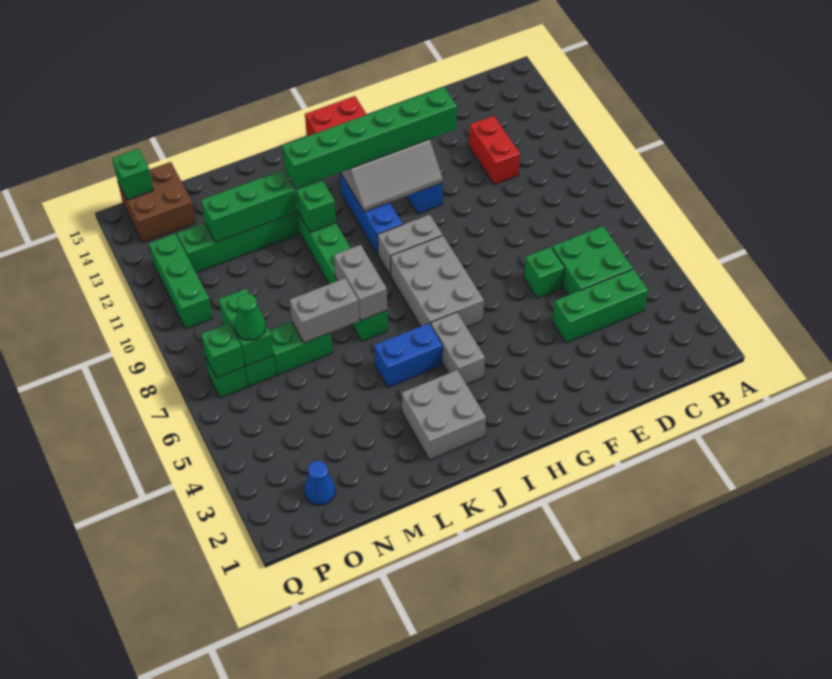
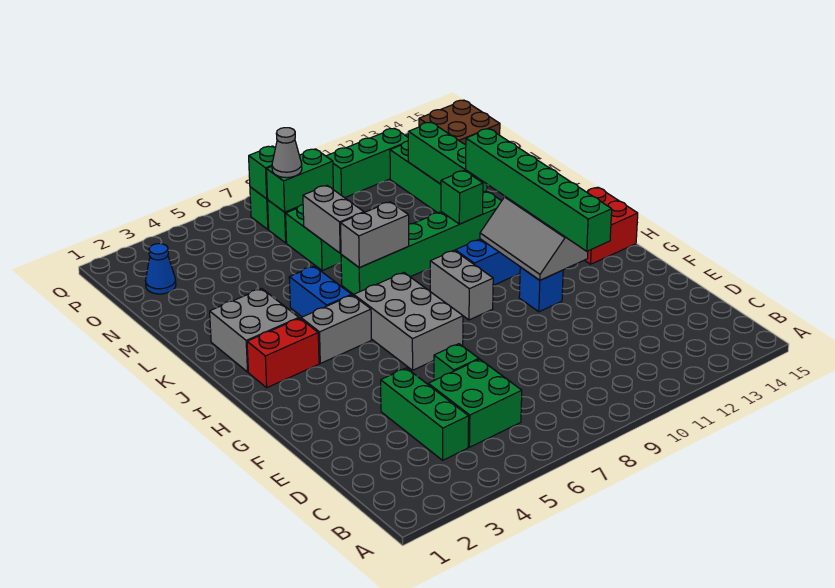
red brick D11:D12 level 1 -> red brick I2:I3 level 1
grey brick H6:I8 level 1 -> grey brick G6:I7 level 1
green cone O7 level 3 -> grey cone O7 level 3
green brick P15 level 2 -> none

